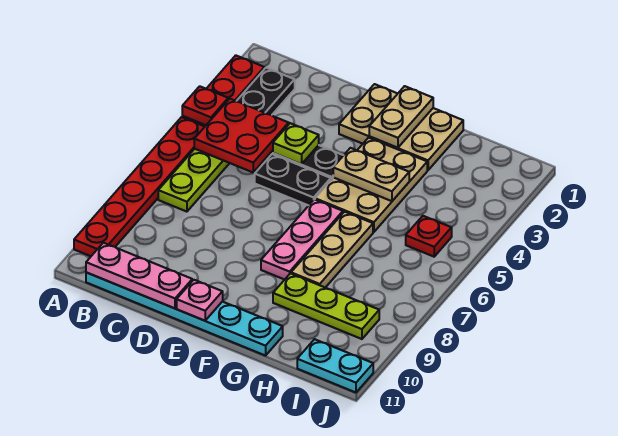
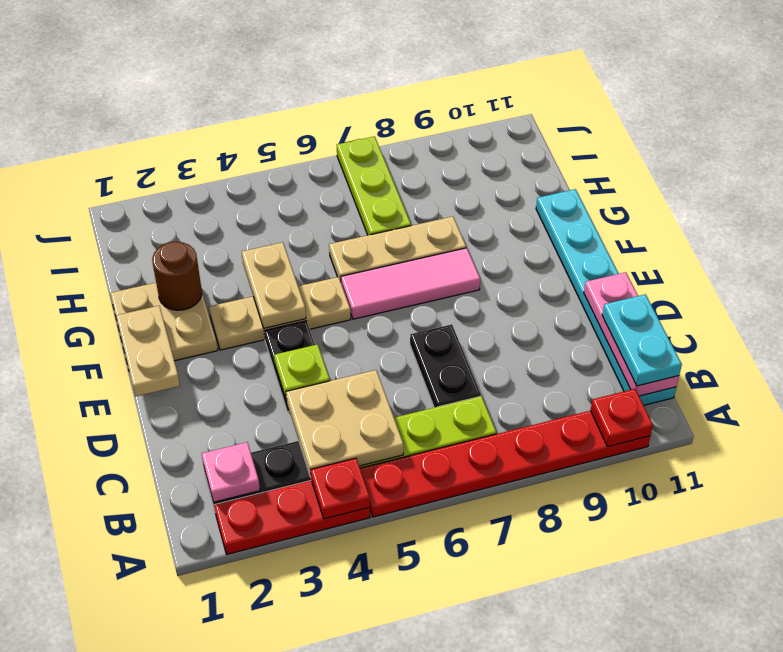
red plate B4:C5 level 2 -> tan plate B4:C5 level 2
black plate D5:E5 level 1 -> black plate C7:D7 level 1
tan plate E1:G2 level 1 -> tan plate F1:G2 level 1
pink plate E11 level 2 -> pink plate B2 level 2
tan plate F1:F2 level 2 -> tan plate E1:F1 level 2
tan plate F3:G5 level 1 -> tan plate F3:F5 level 1
pink plate F6:F8 level 1 -> pink tile F6:F8 level 1
none -> brown round brick G2 level 2
lime plate G9:I9 level 1 -> lime plate H7:J7 level 1
red plate I5 level 1 -> red plate A10 level 2
cyan plate I11:J11 level 1 -> cyan plate B11:C11 level 3

